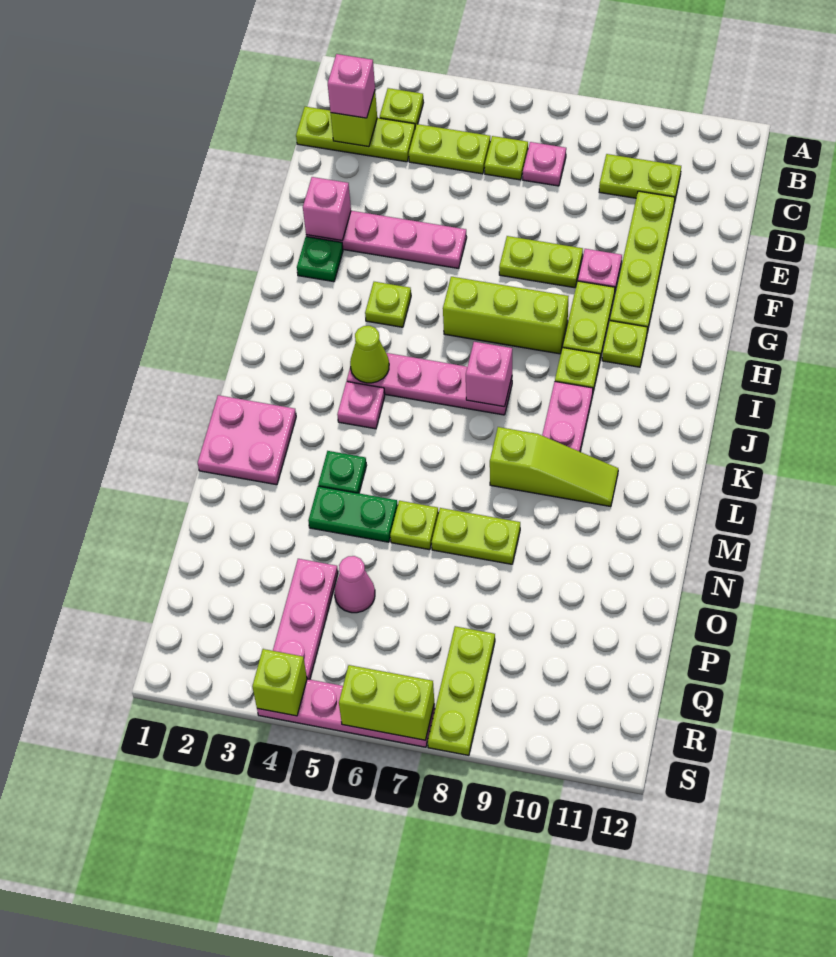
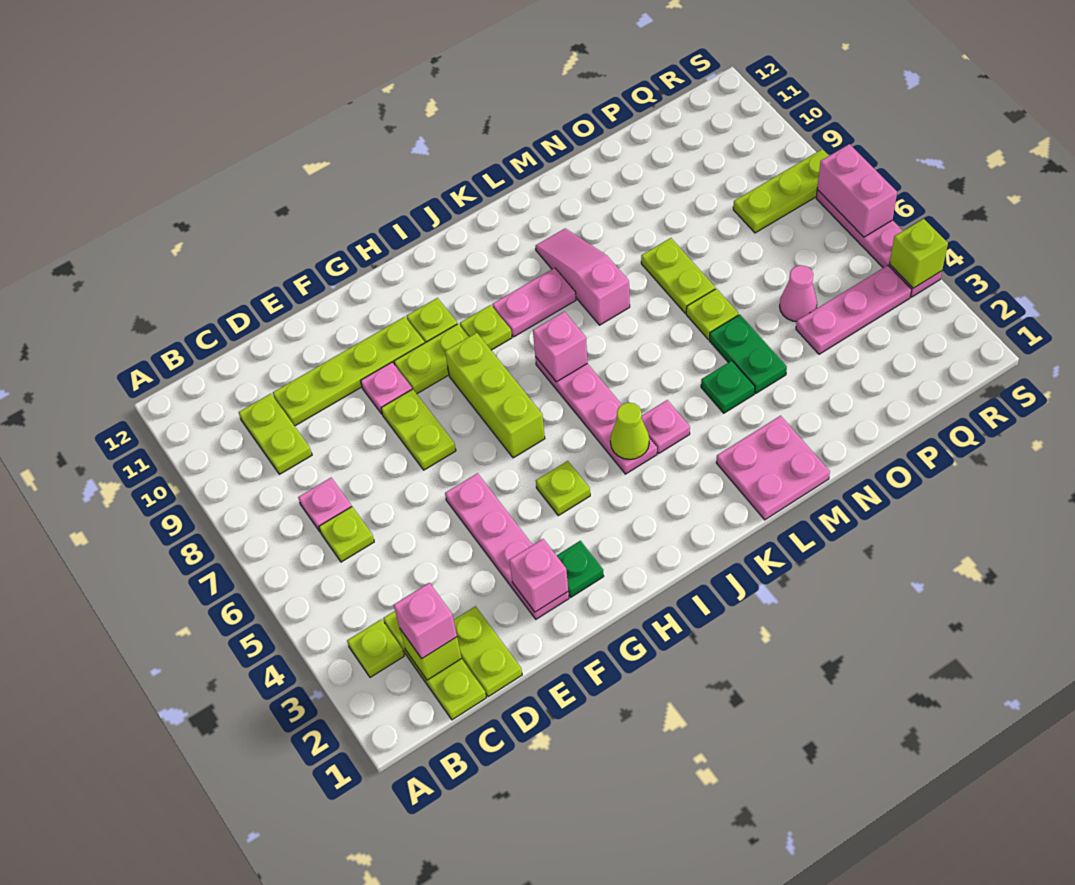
lime plate C4:C5 level 1 -> lime plate D1:D2 level 1
lime slope L8:L10 level 1 top 8 -> pink slope L8:L10 level 1 top 8
lime brick S6:S7 level 2 -> pink brick S6:S7 level 2

